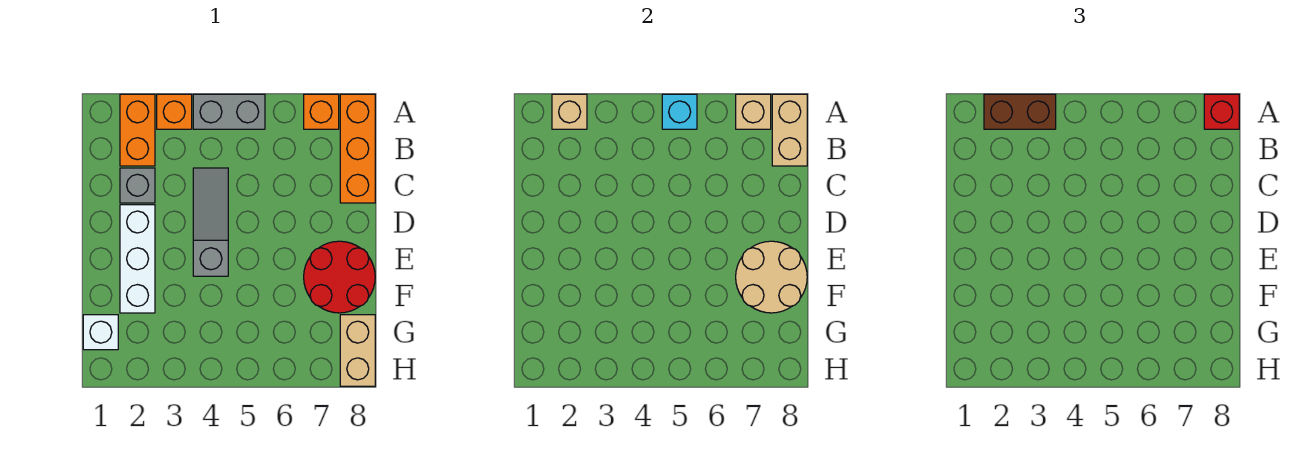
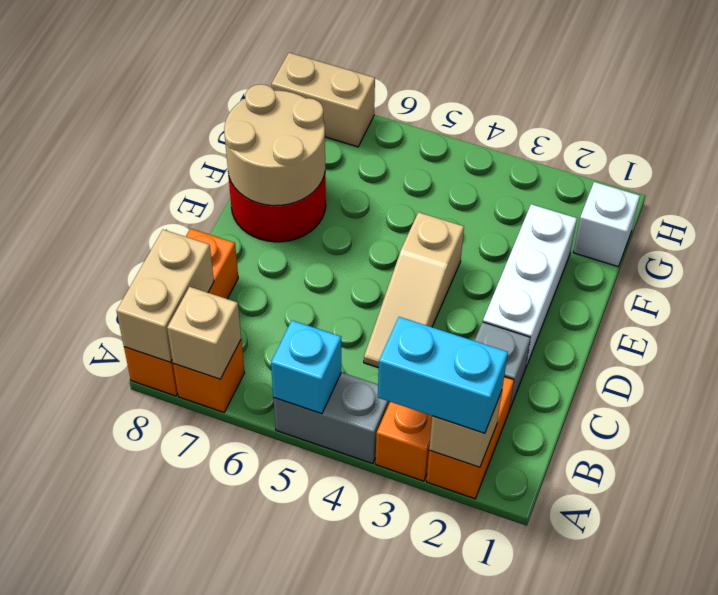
brown brick A2:A3 level 3 -> cyan brick A2:A3 level 3
red brick A8 level 3 -> none
grey slope C4:E4 level 1 top E -> tan slope C4:E4 level 1 top E
tan brick G8:H8 level 1 -> tan brick H7:H8 level 1

